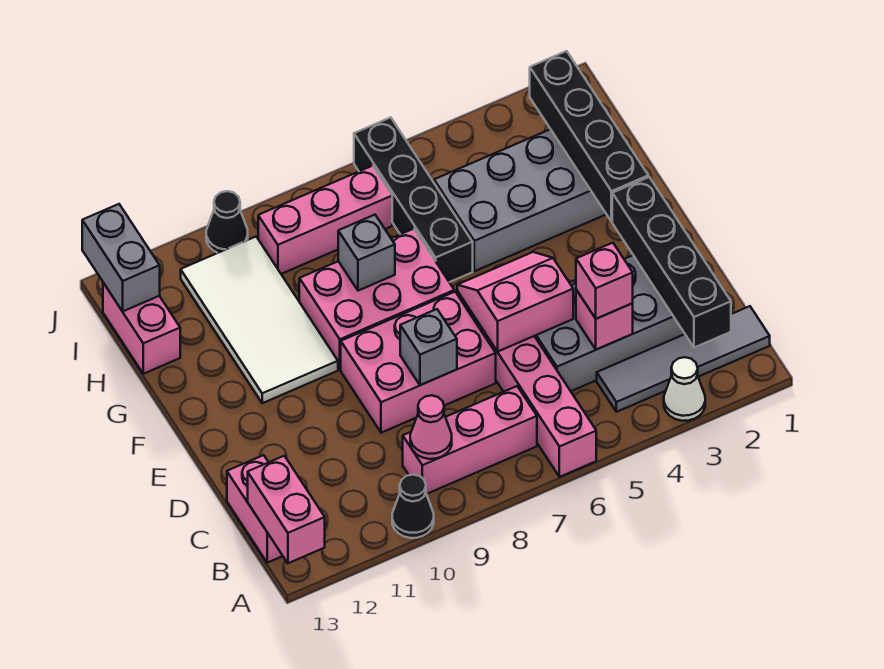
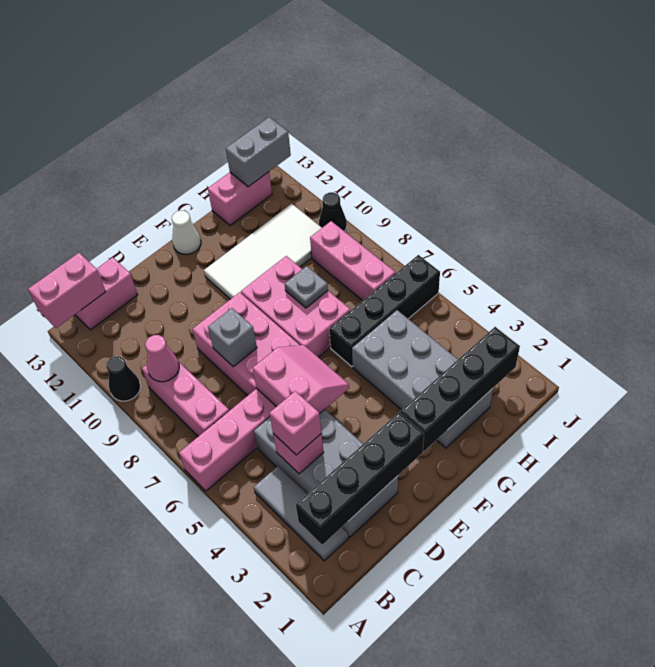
white cone A3 level 1 -> white cone F13 level 1
grey tile B1:B4 level 1 -> grey tile B2:B4 level 1
grey brick G8 level 2 -> grey plate G8 level 2

